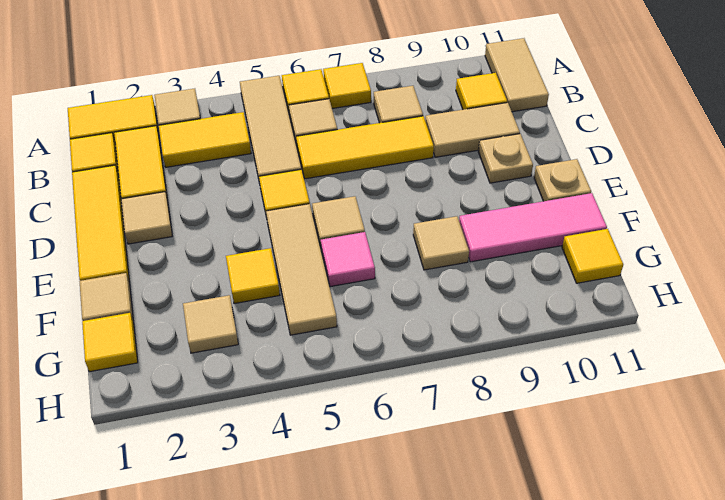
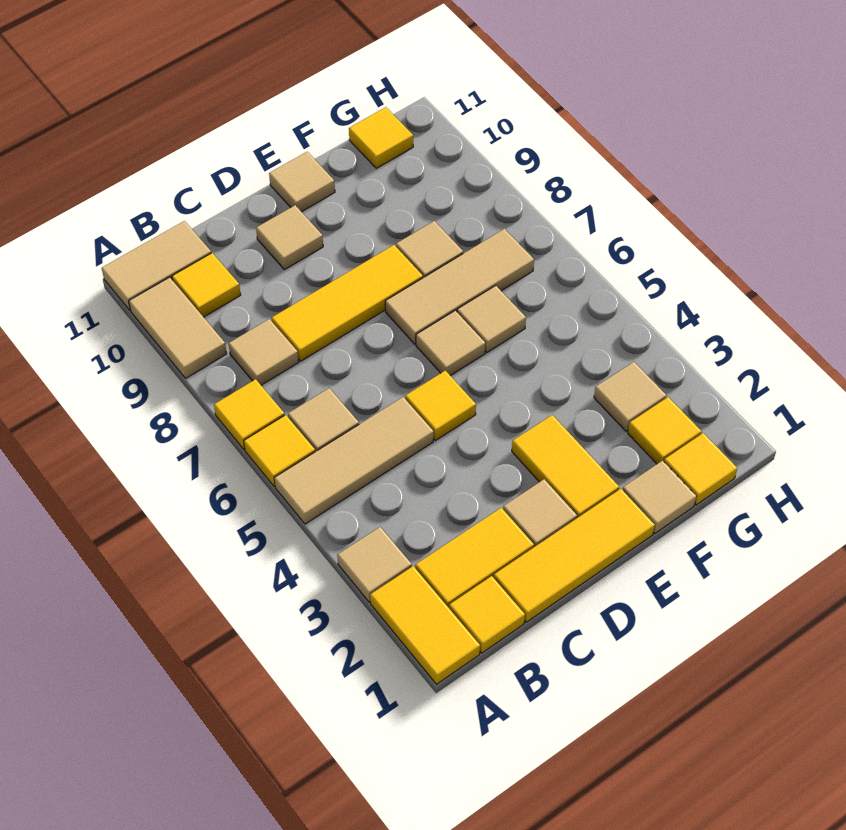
yellow tile B3:B4 level 1 -> yellow tile E2:E3 level 1
yellow tile C6:C8 level 1 -> yellow tile C8:E8 level 1
tan tile C9:C10 level 1 -> tan tile A9:A10 level 1
tan plate D10 level 1 -> tan tile D10 level 1
tan tile E5:G5 level 1 -> tan tile E7:G7 level 1
tan plate E11 level 1 -> tan tile E11 level 1
yellow tile F4 level 1 -> yellow tile G2 level 1
pink tile F6 level 1 -> tan tile F6 level 1
pink tile F9:F11 level 1 -> none

